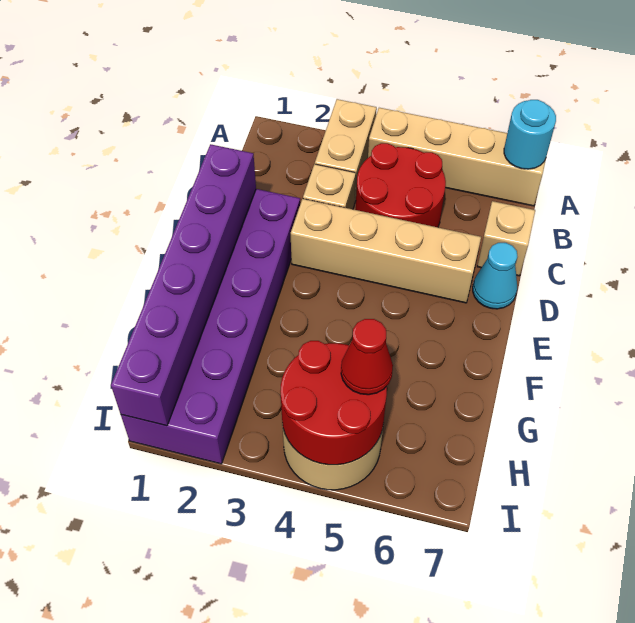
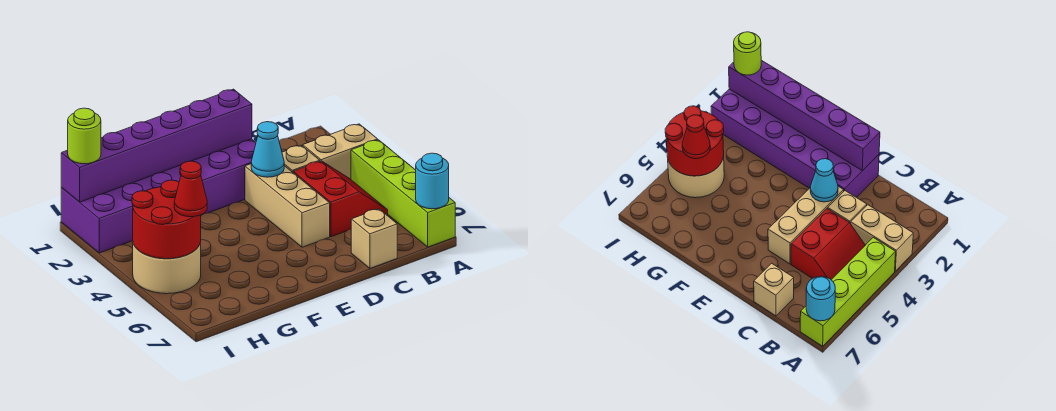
tan brick A4:A7 level 1 -> lime brick A4:A7 level 1
red round brick B4:C5 level 1 -> red slope B4:C5 level 1 top C
tan brick D3:D6 level 1 -> tan brick D3:D5 level 1
cyan cone D7 level 1 -> cyan cone D3 level 2
none -> lime round brick I1 level 3

